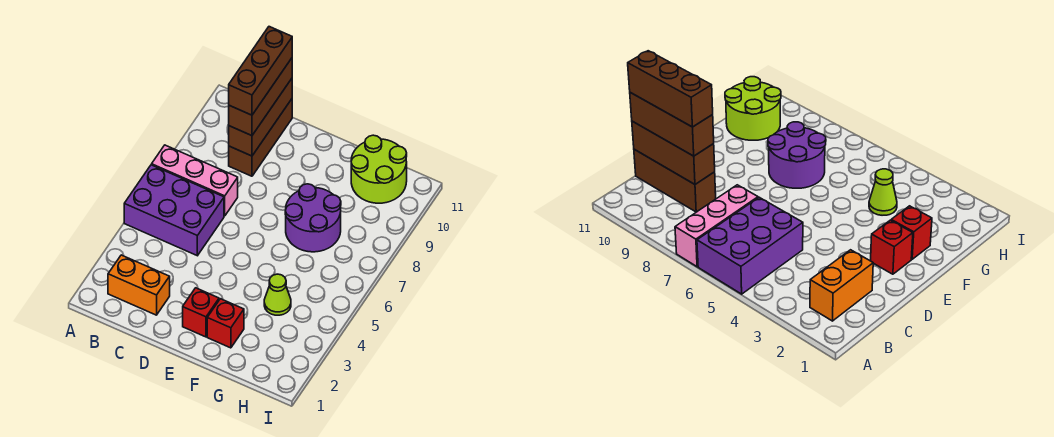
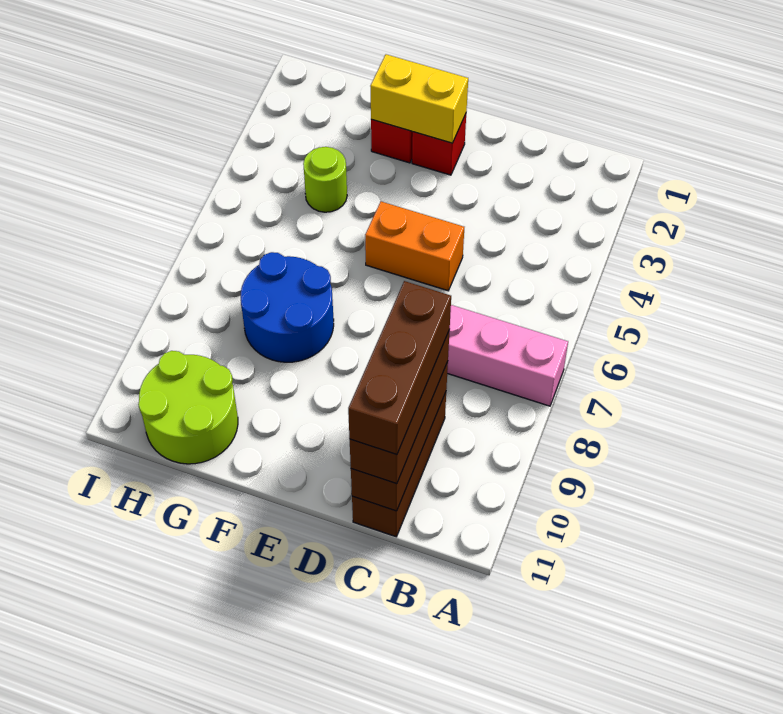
purple brick A5:C6 level 1 -> none
orange brick B2:C2 level 1 -> orange brick D5:E5 level 1
none -> yellow brick E2:F2 level 2
purple round brick F7:G8 level 1 -> blue round brick F7:G8 level 1
lime cone G4 level 1 -> lime round brick G4 level 1

